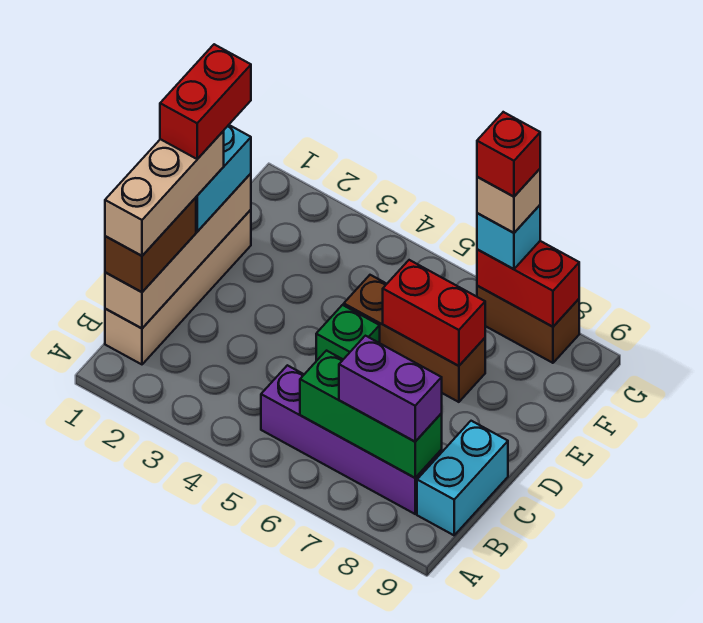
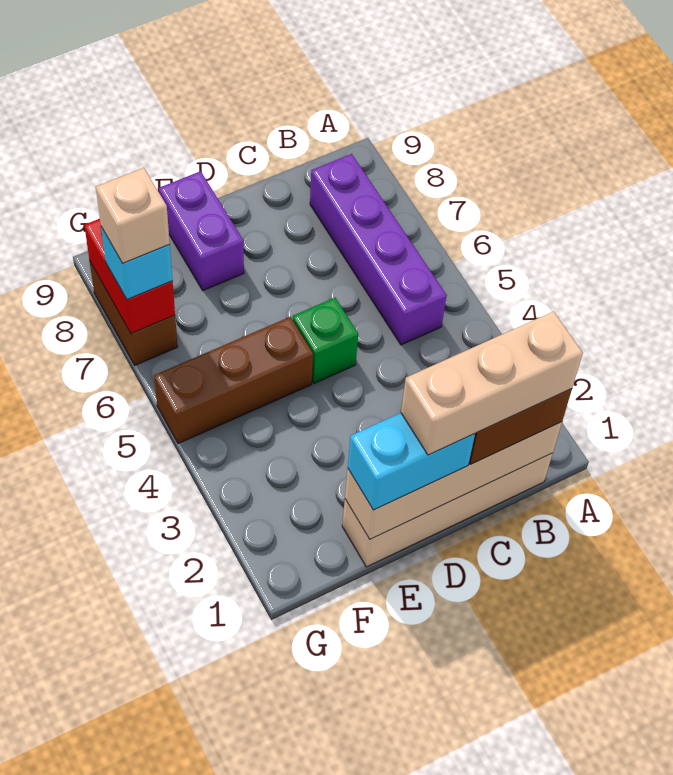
green brick B6:B8 level 2 -> none
purple brick B7:B8 level 3 -> purple brick E8:E9 level 1
cyan brick B9:C9 level 1 -> none
red brick D1:E1 level 5 -> none
brown brick E5:E7 level 1 -> brown brick E5:G5 level 1
red brick E6:E7 level 2 -> none
red brick G7 level 5 -> none

